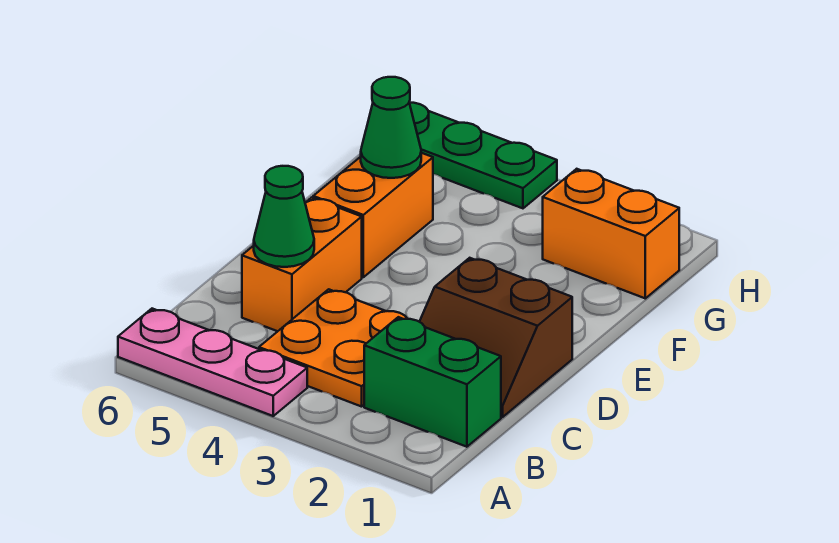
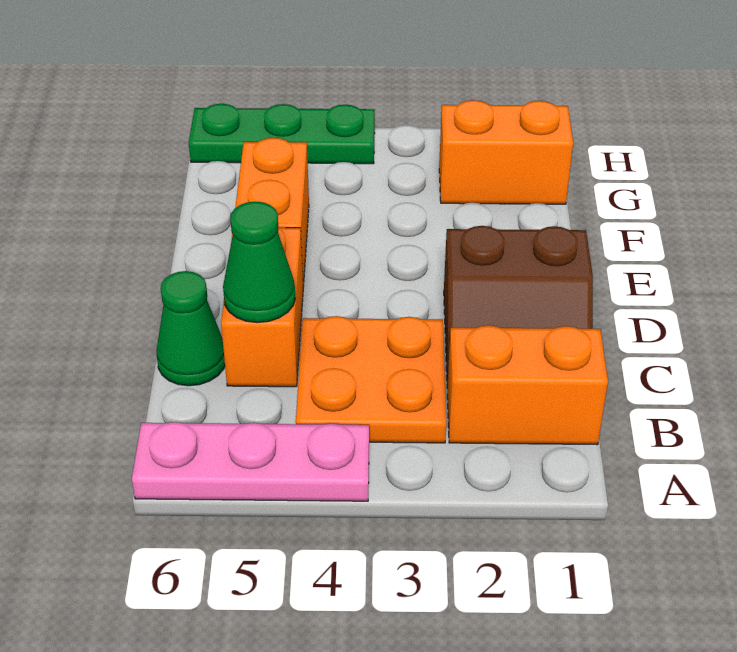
green brick B1:B2 level 1 -> orange brick B1:B2 level 1
green cone F5 level 2 -> green cone C6 level 1

